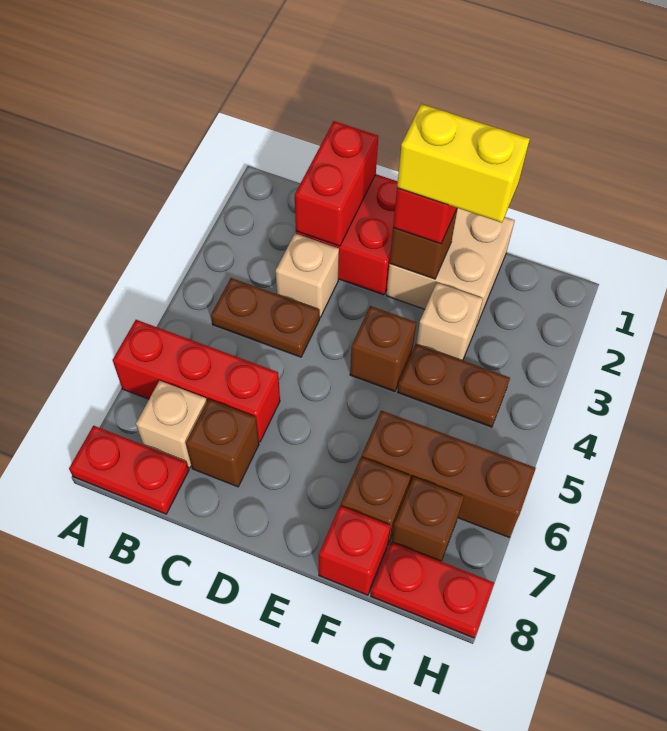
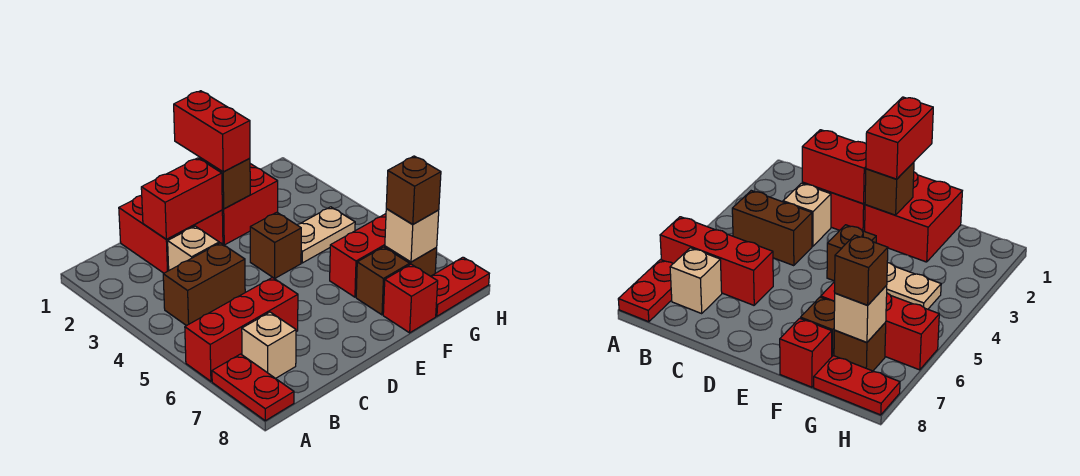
red plate A8:B8 level 1 -> red plate A7:A8 level 1
brown plate B4:C4 level 1 -> brown brick B4:C4 level 1
red brick C1:C2 level 2 -> red brick C2:D2 level 2
brown brick C7 level 1 -> brown brick G7 level 3
tan brick E1:F2 level 1 -> red brick E1:F2 level 1
yellow brick E2:F2 level 4 -> none
tan brick F3 level 1 -> tan brick G7 level 2
brown plate F4:G4 level 1 -> tan plate F4:G4 level 1
brown brick F6:H6 level 1 -> red brick F6:H6 level 1

